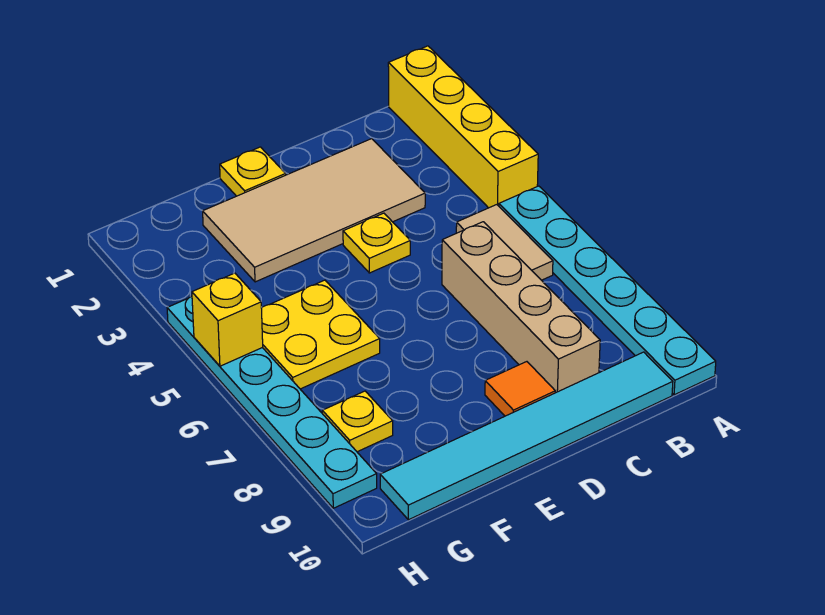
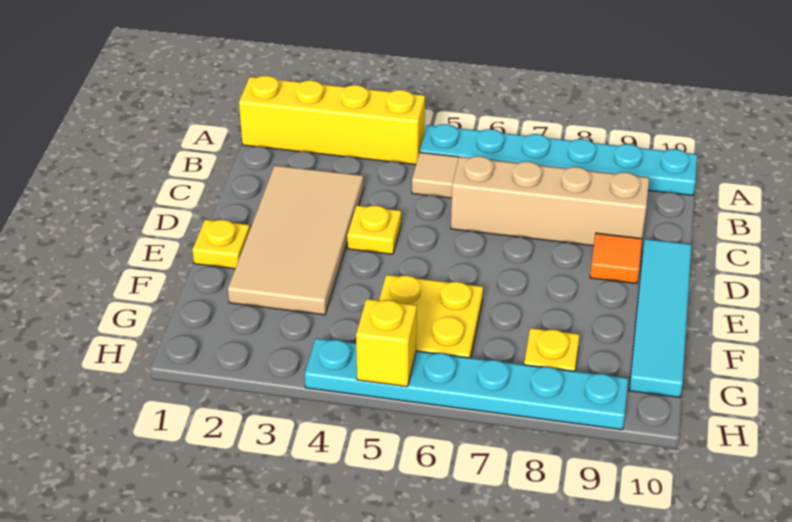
cyan tile B10:G10 level 1 -> cyan tile D10:G10 level 1

